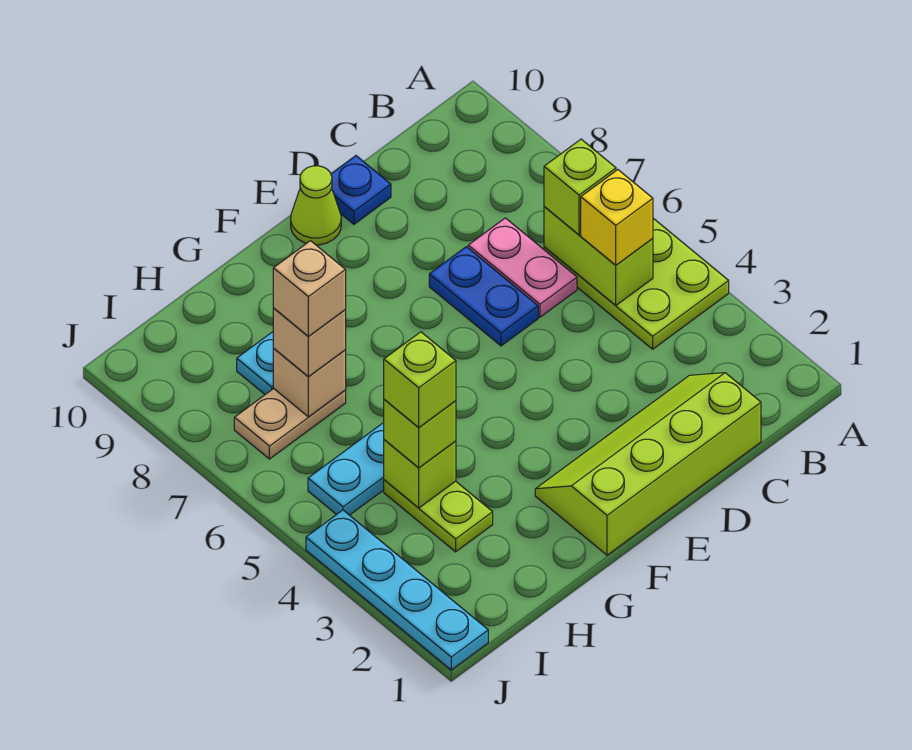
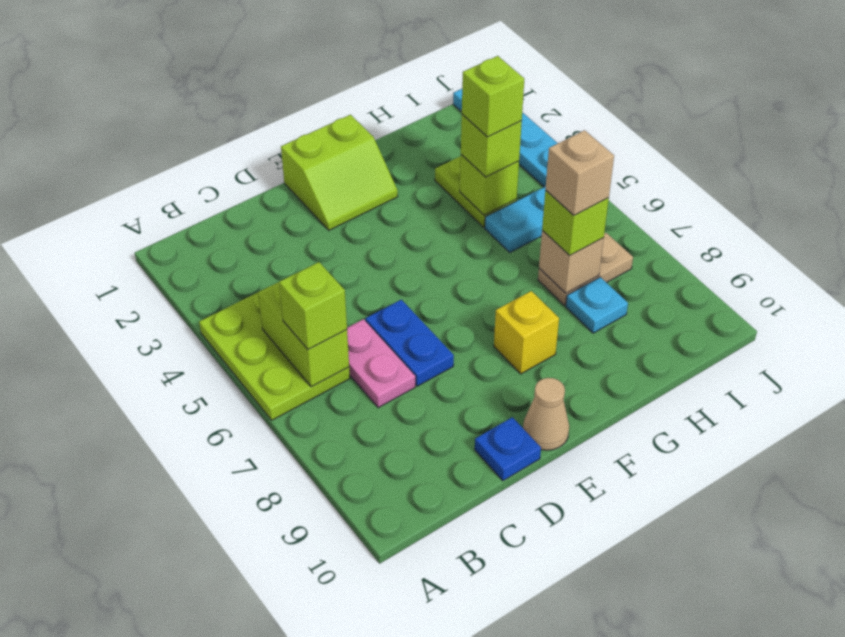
yellow brick B5 level 3 -> yellow brick F8 level 1
lime slope C1:F2 level 1 top 1 -> lime slope E1:F2 level 1 top 1
lime cone E10 level 1 -> tan cone E10 level 1
tan brick H7 level 3 -> lime brick H7 level 3

